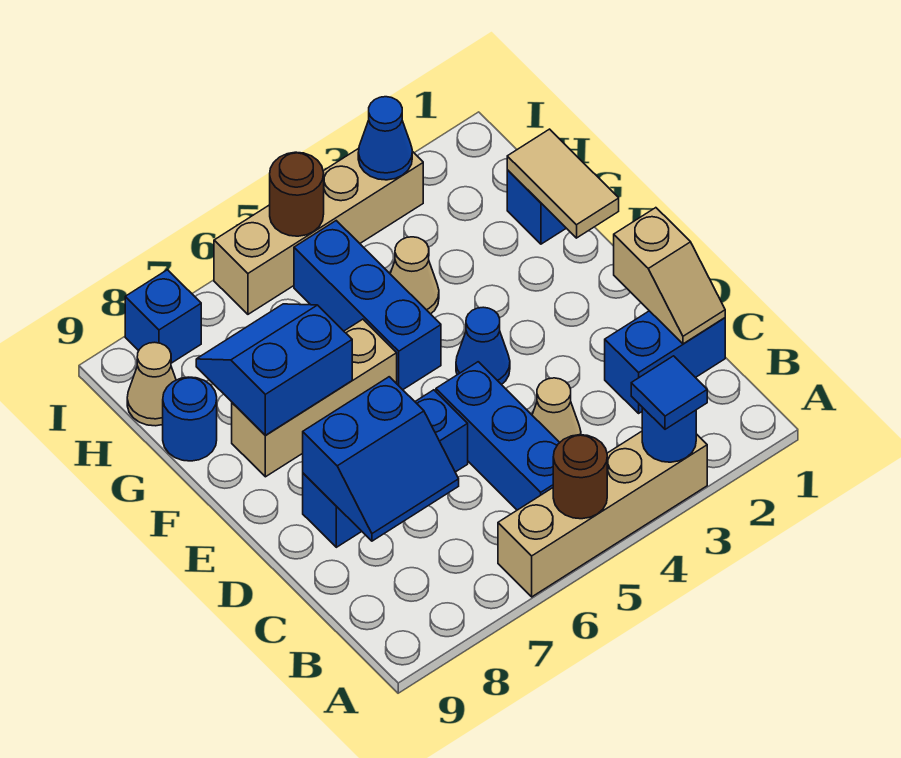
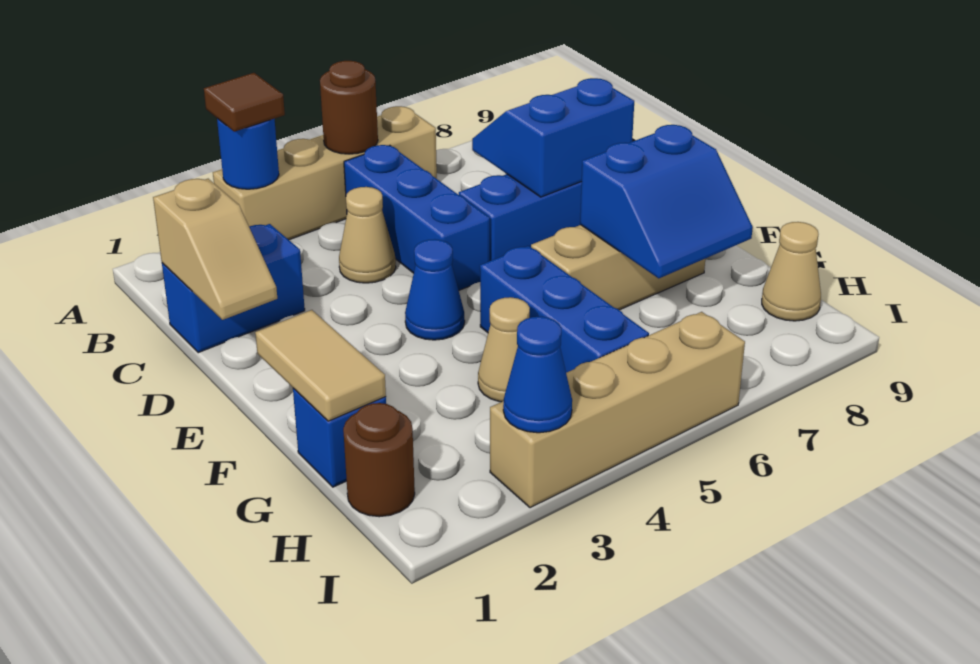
blue tile A3 level 3 -> brown tile A3 level 3
tan slope C1:D1 level 2 top D -> tan slope C1:D1 level 2 top C
blue round brick G9 level 1 -> none
brown round brick I5 level 2 -> brown round brick H1 level 1
blue brick I8 level 1 -> none

